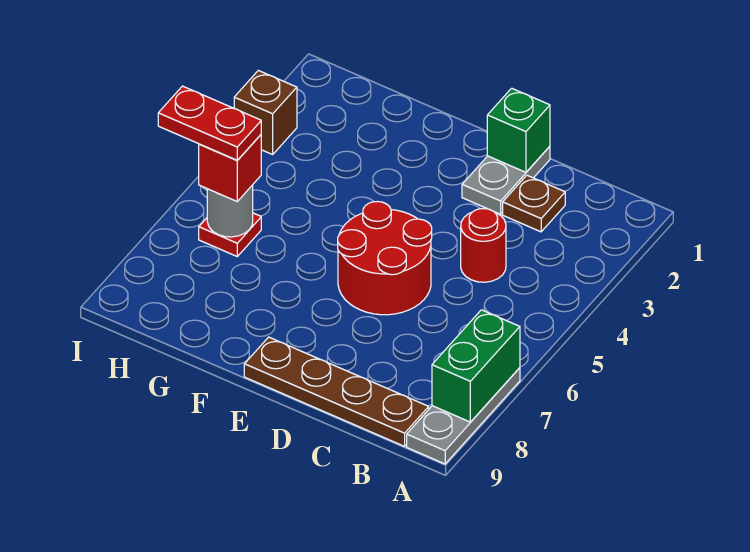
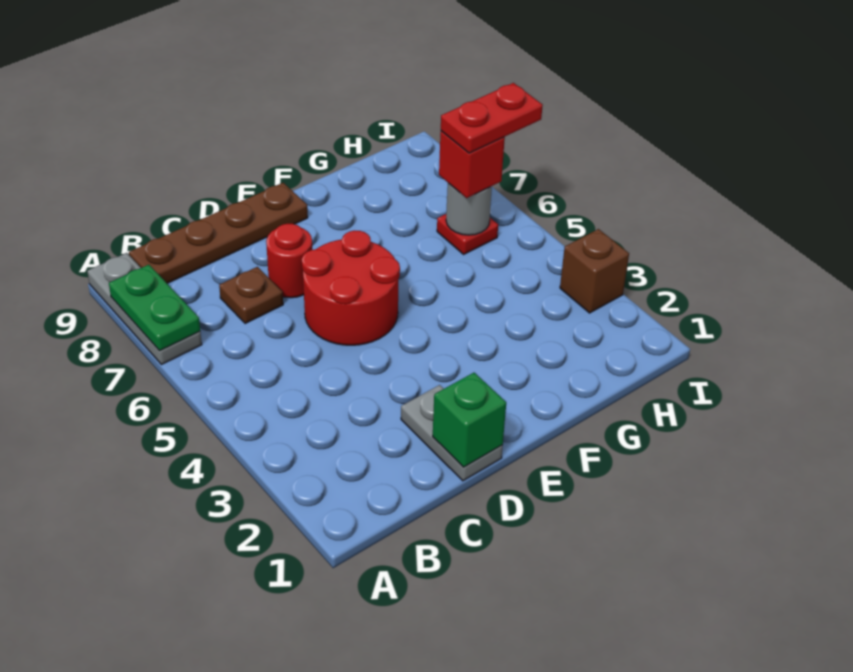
green brick A7:A8 level 2 -> green plate A7:A8 level 2
brown plate C2 level 1 -> brown plate C7 level 1
red round brick C4 level 1 -> red round brick D7 level 1

